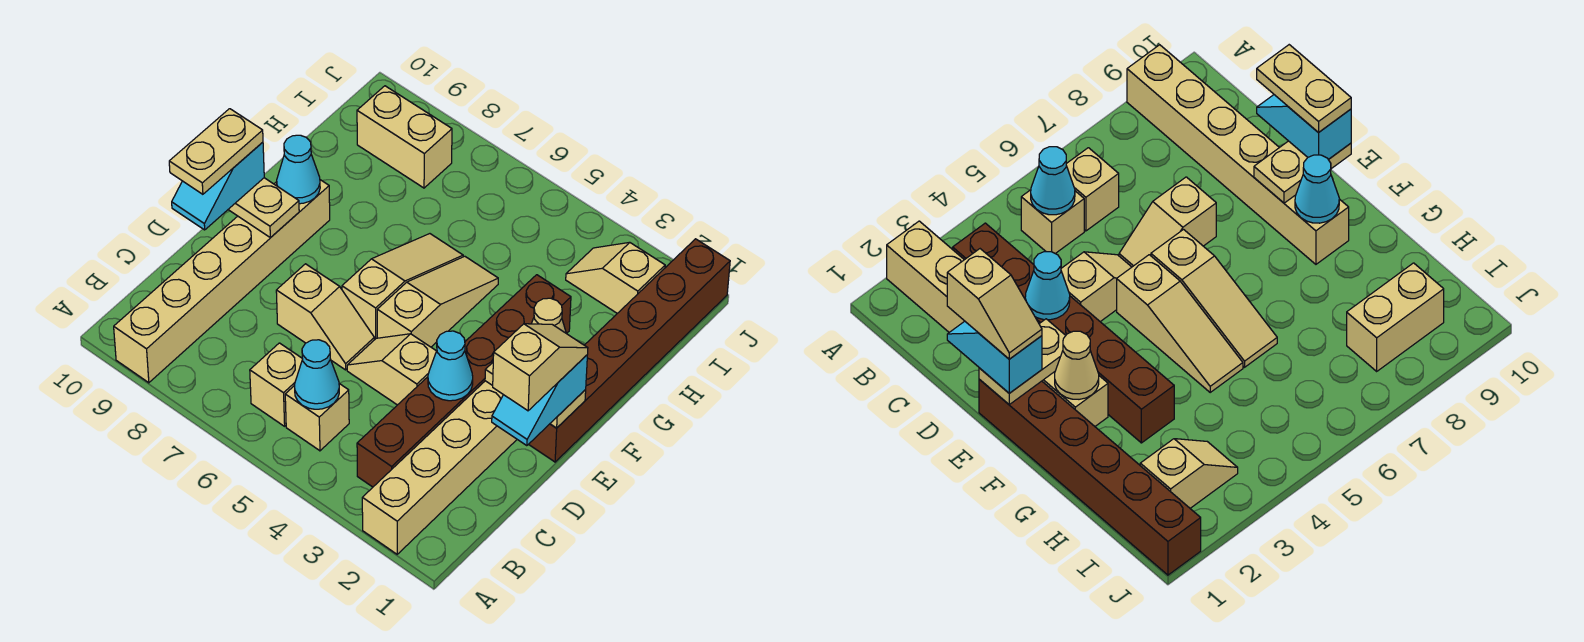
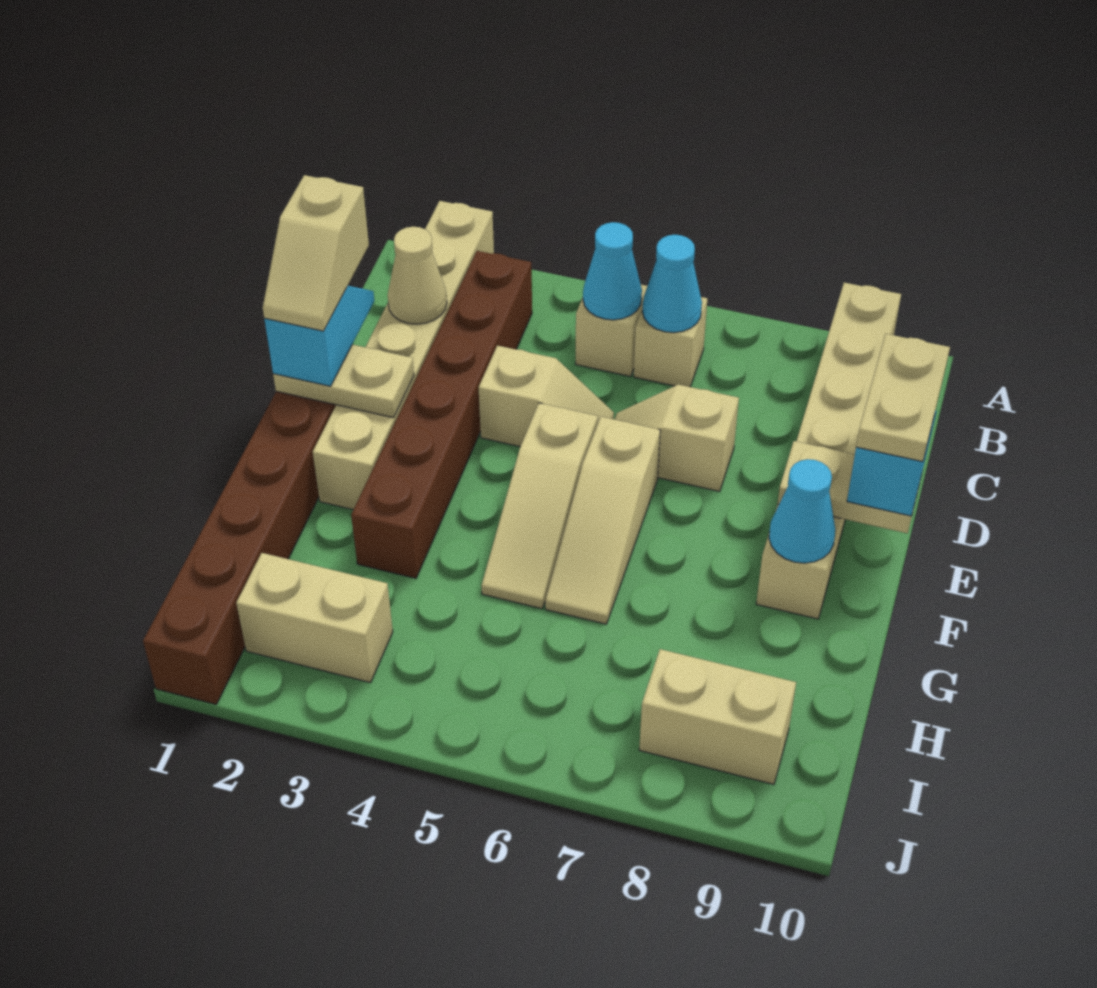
cyan cone D3 level 2 -> cyan cone B6 level 2
tan cone F2 level 2 -> tan cone C2 level 2
tan slope I2:I3 level 1 top 2 -> tan brick I2:I3 level 1

